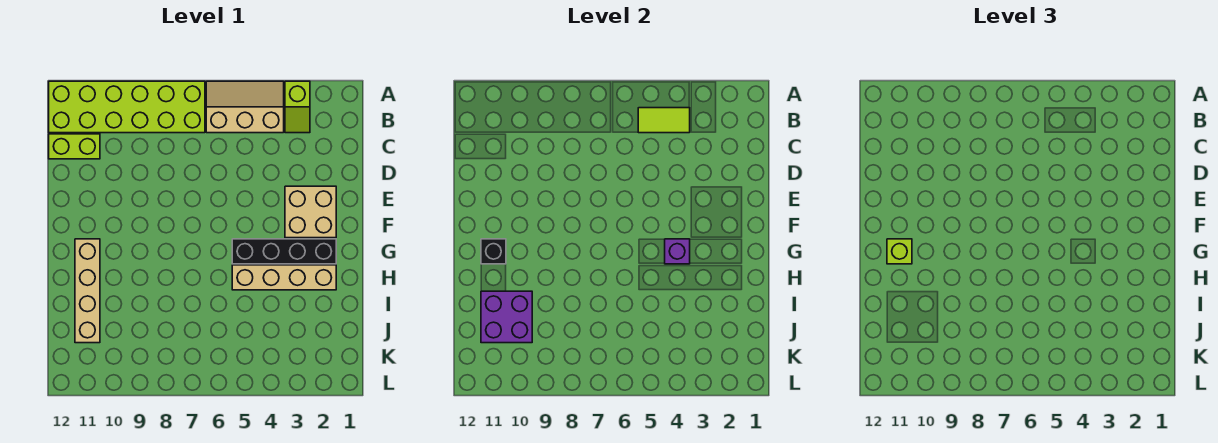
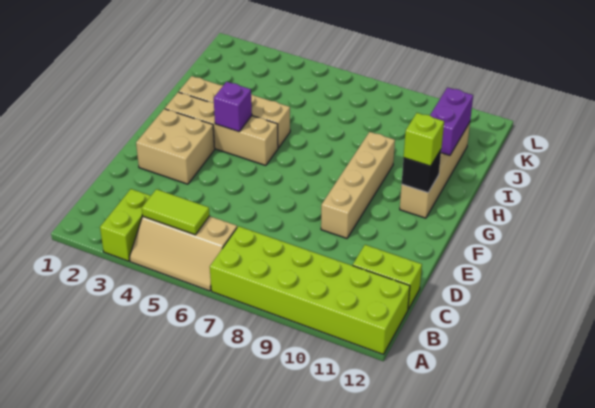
lime slope A3:B3 level 1 top A -> lime brick A3:B3 level 1
none -> tan brick E9:H9 level 1
black brick G2:G5 level 1 -> tan brick G2:G5 level 1
purple brick I10:J11 level 2 -> purple brick I11:J11 level 2

